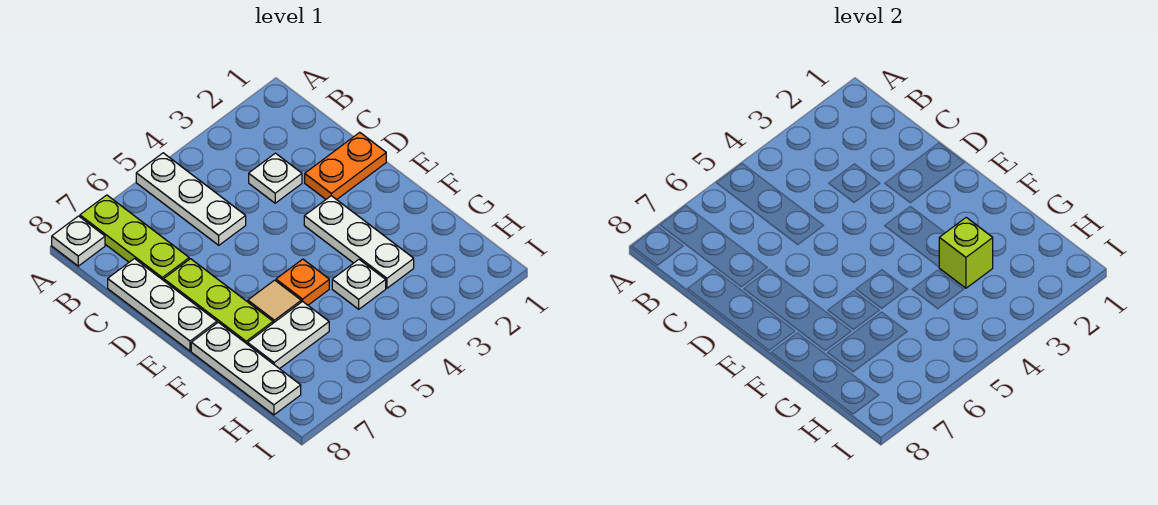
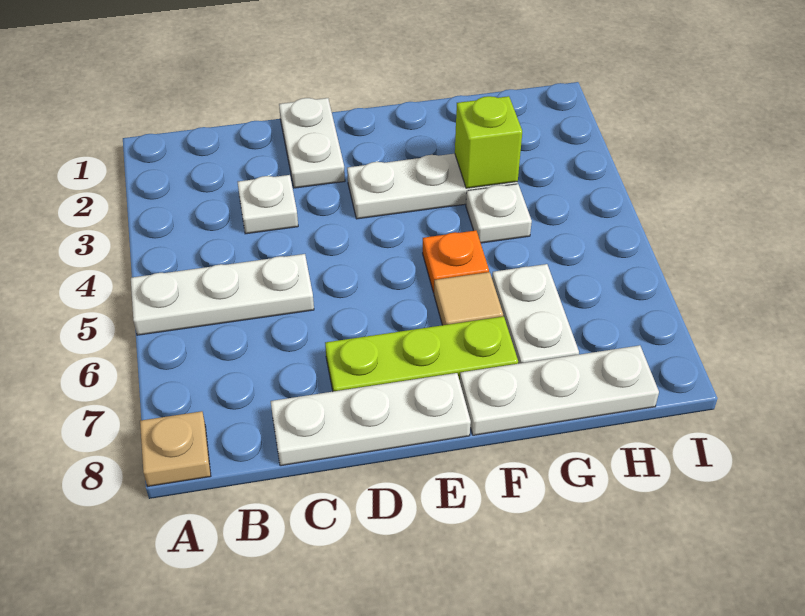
lime plate A7:C7 level 1 -> none
white plate A8 level 1 -> tan plate A8 level 1
orange plate D1:D2 level 1 -> white plate D1:D2 level 1

